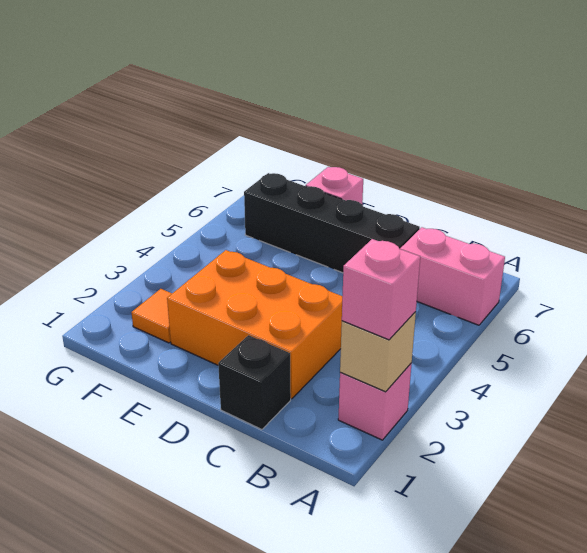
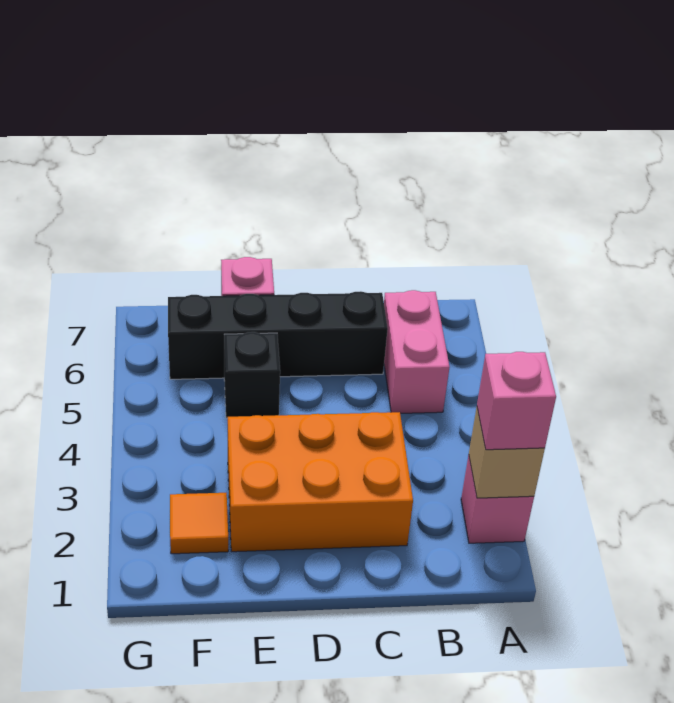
pink brick A6:B6 level 1 -> pink brick B5:B6 level 1
black brick C1 level 1 -> black brick E5 level 1

